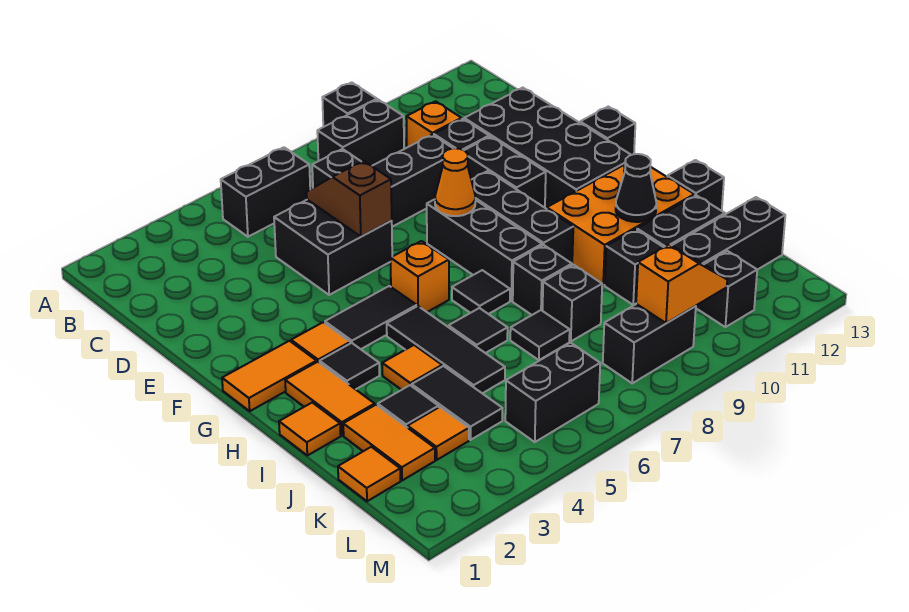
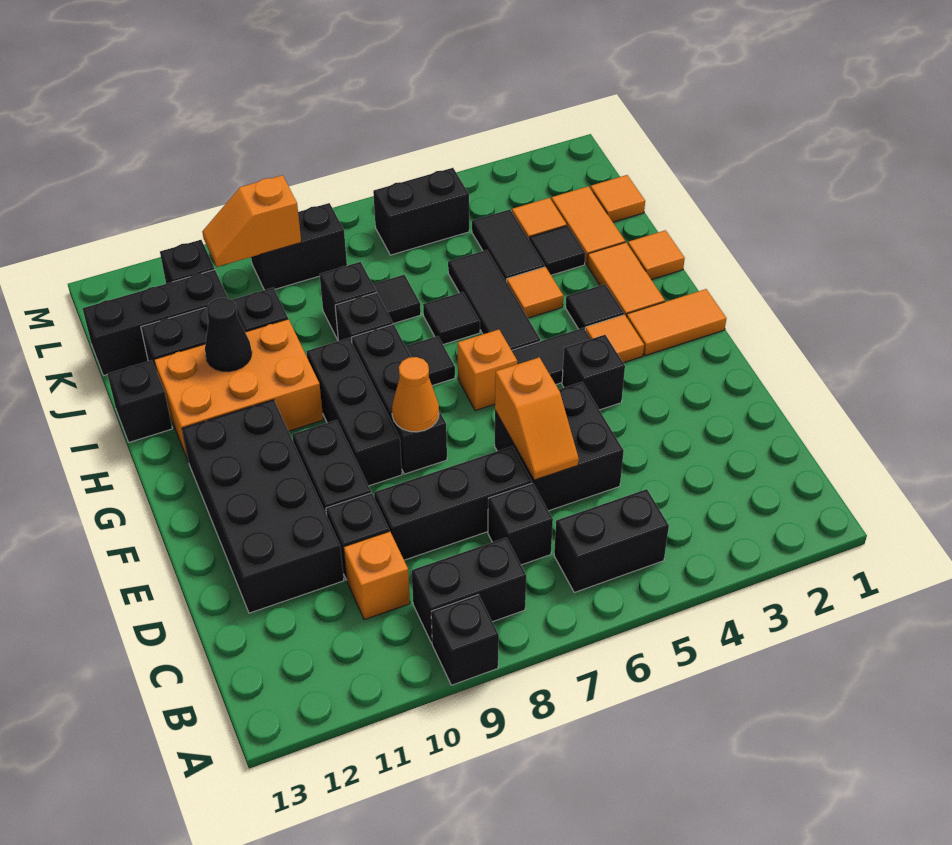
brown slope D6:E6 level 2 top E -> orange slope D6:E6 level 2 top E
black brick F13 level 1 -> black brick F4 level 1

